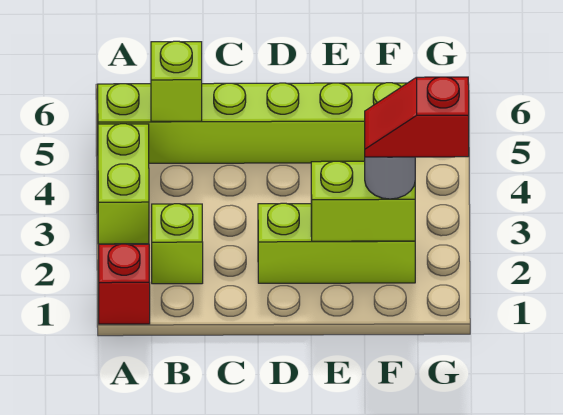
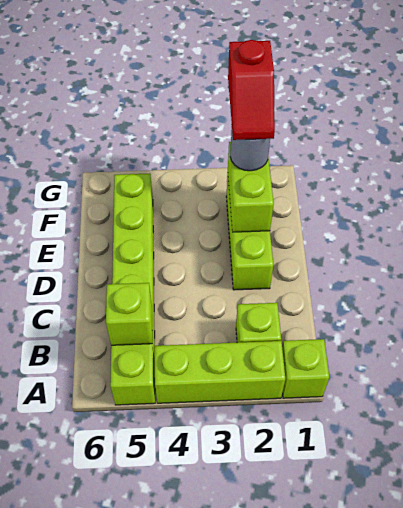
red brick A1 level 1 -> lime brick A1 level 1
lime brick A3:A4 level 1 -> lime brick A2:A4 level 1

